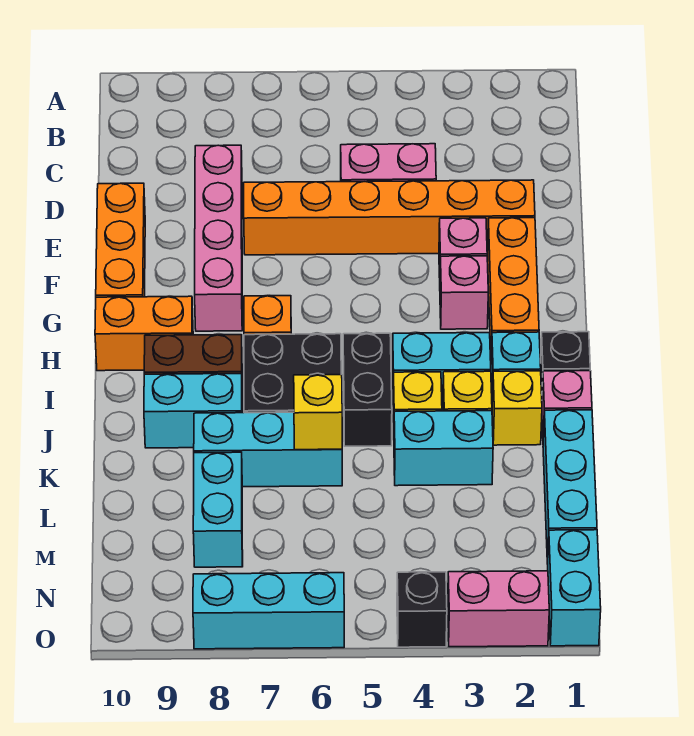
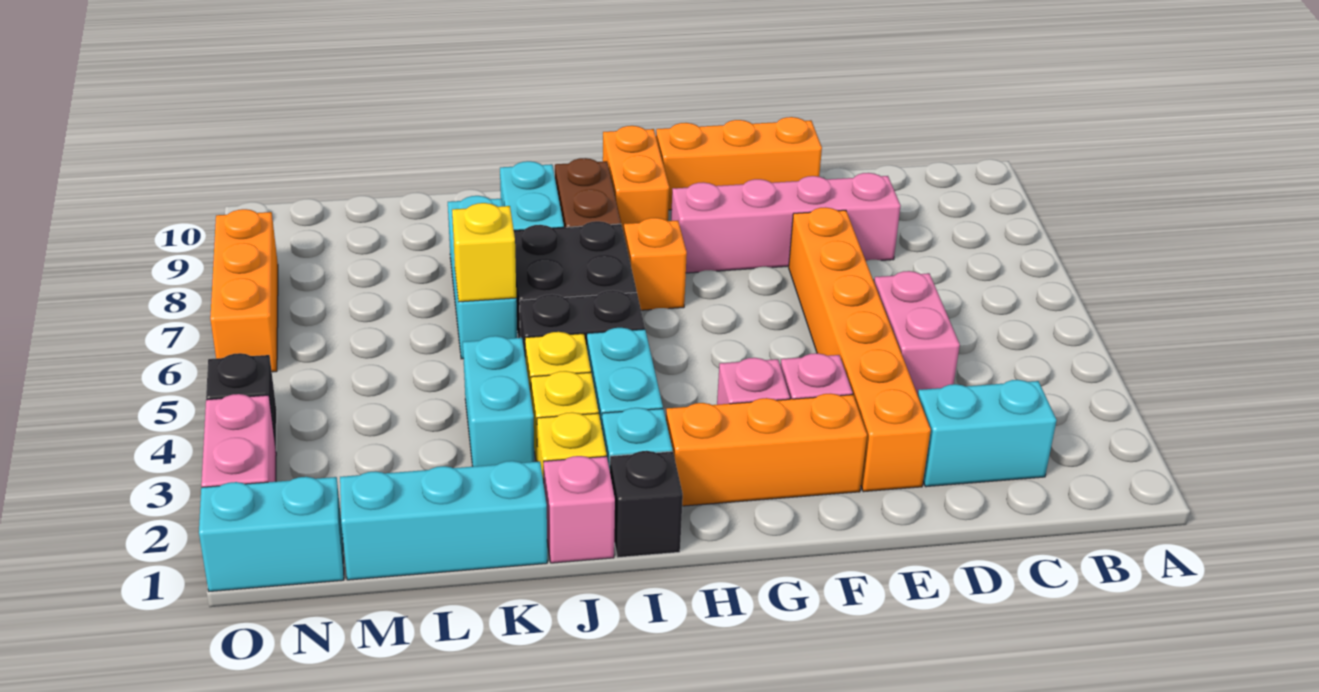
cyan brick L8:M8 level 1 -> cyan brick C2:D2 level 1
cyan brick O6:O8 level 1 -> orange brick O6:O8 level 1

